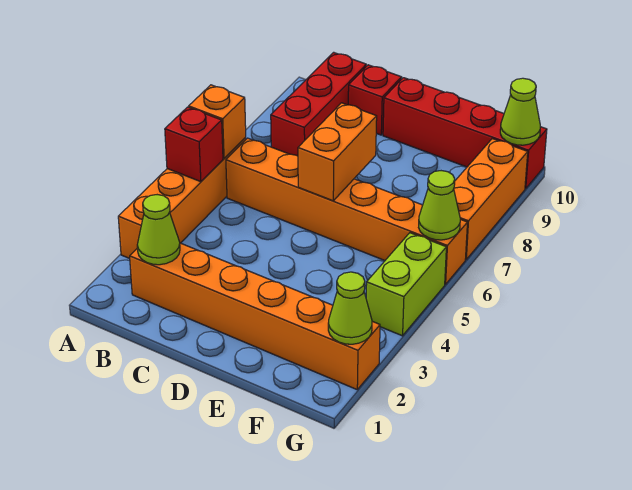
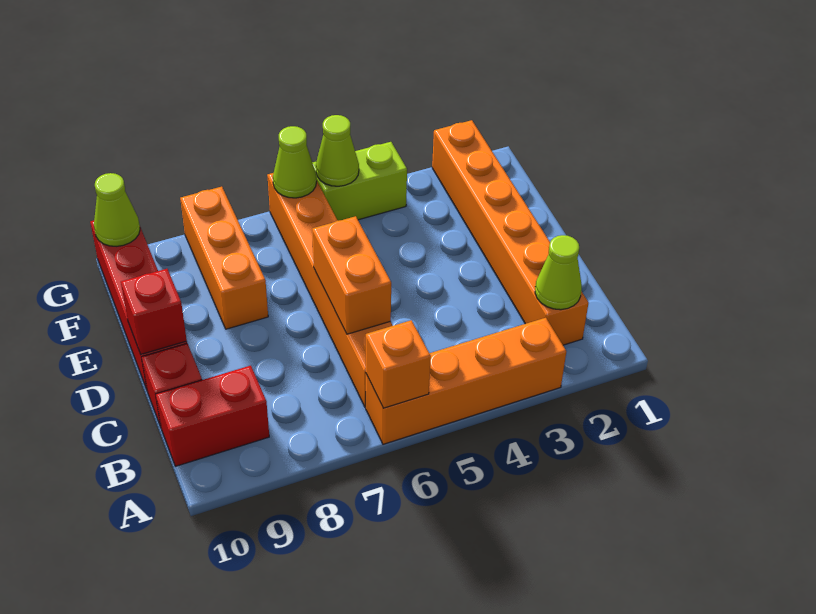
red brick A5 level 2 -> red brick D10 level 2
red brick B8:B10 level 1 -> red brick B9:B10 level 1
orange brick D6:D7 level 2 -> orange brick C6:D6 level 2
lime cone G2 level 2 -> lime cone G5 level 2
orange brick G7:G9 level 1 -> orange brick E8:G8 level 1

